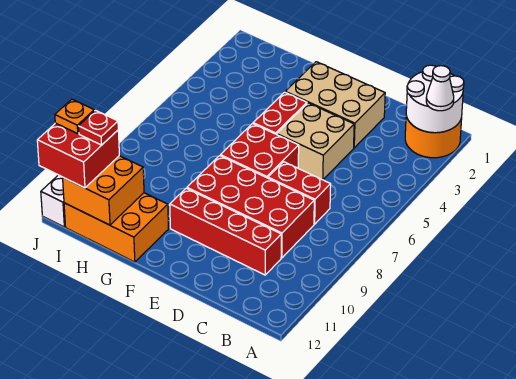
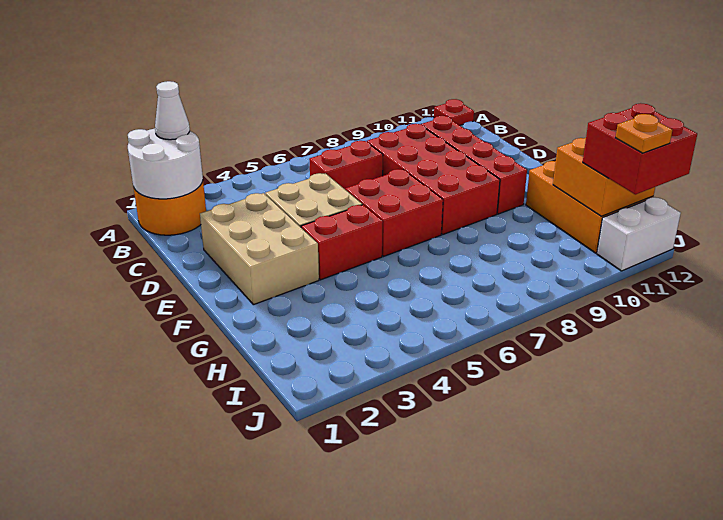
red brick C7:D7 level 1 -> red brick C6:C7 level 1
red plate I11 level 4 -> red plate A12 level 1

